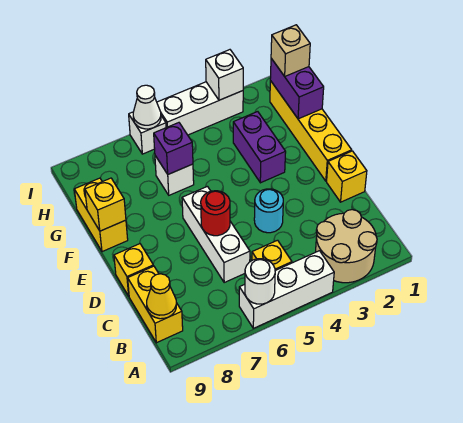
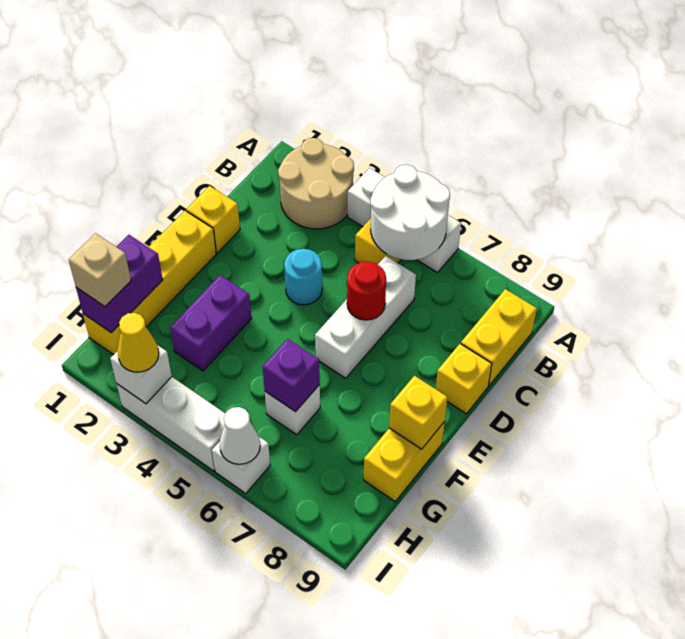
white round brick A6 level 2 -> white round brick A5:B6 level 2
yellow cone B9 level 2 -> yellow cone I3 level 3

